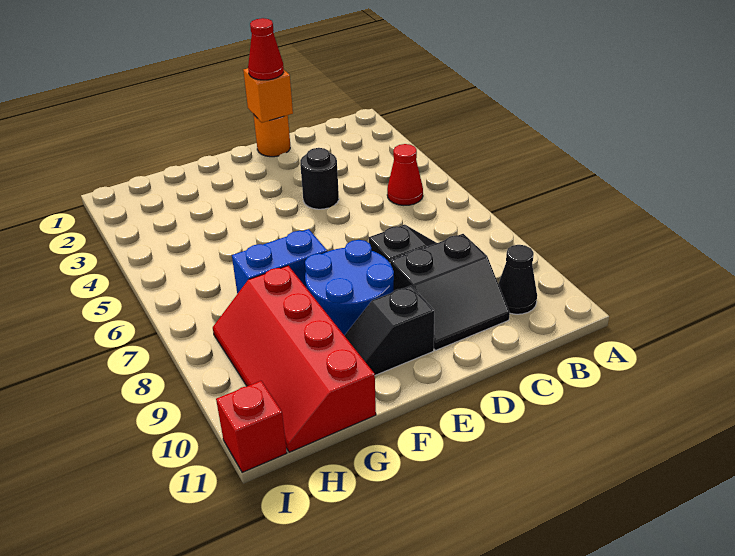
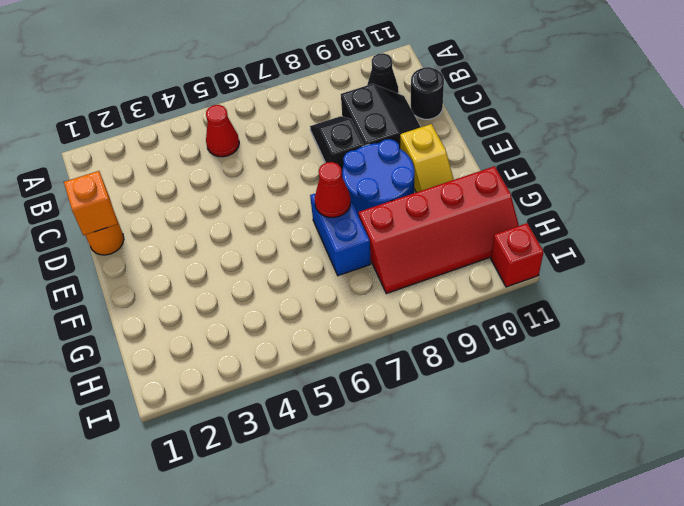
red cone D1 level 3 -> red cone F7 level 2
black round brick D4 level 1 -> black round brick C11 level 1
black slope E10:F10 level 1 top E -> yellow slope E10:F10 level 1 top E

